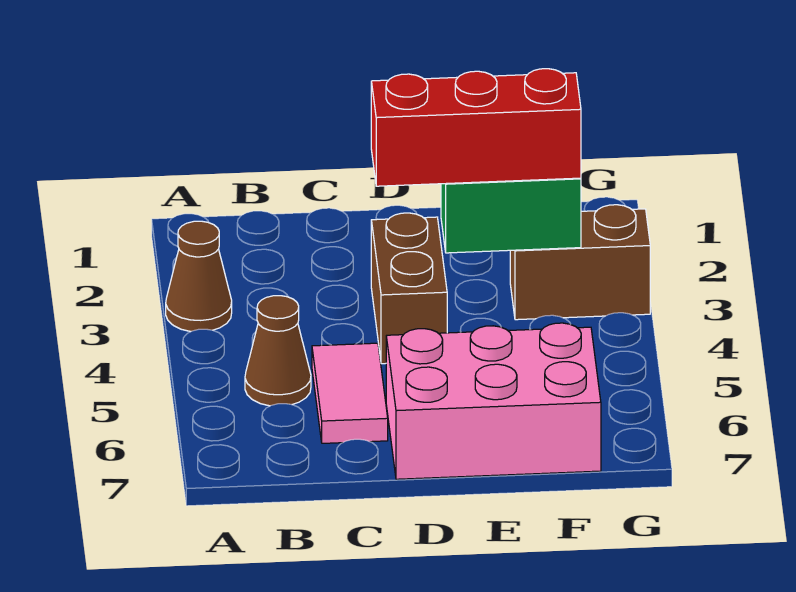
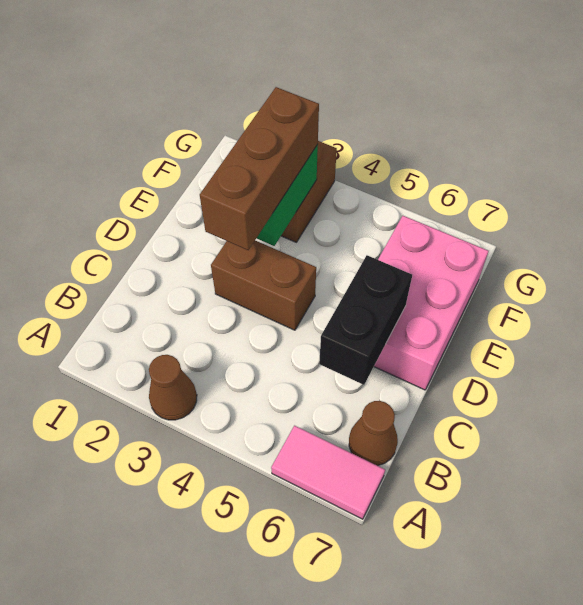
brown cone B5 level 1 -> brown cone B7 level 1
pink tile C5:C6 level 1 -> pink tile A6:A7 level 1
none -> black brick C6:D6 level 2
red brick D3:F3 level 3 -> brown brick D3:F3 level 3

